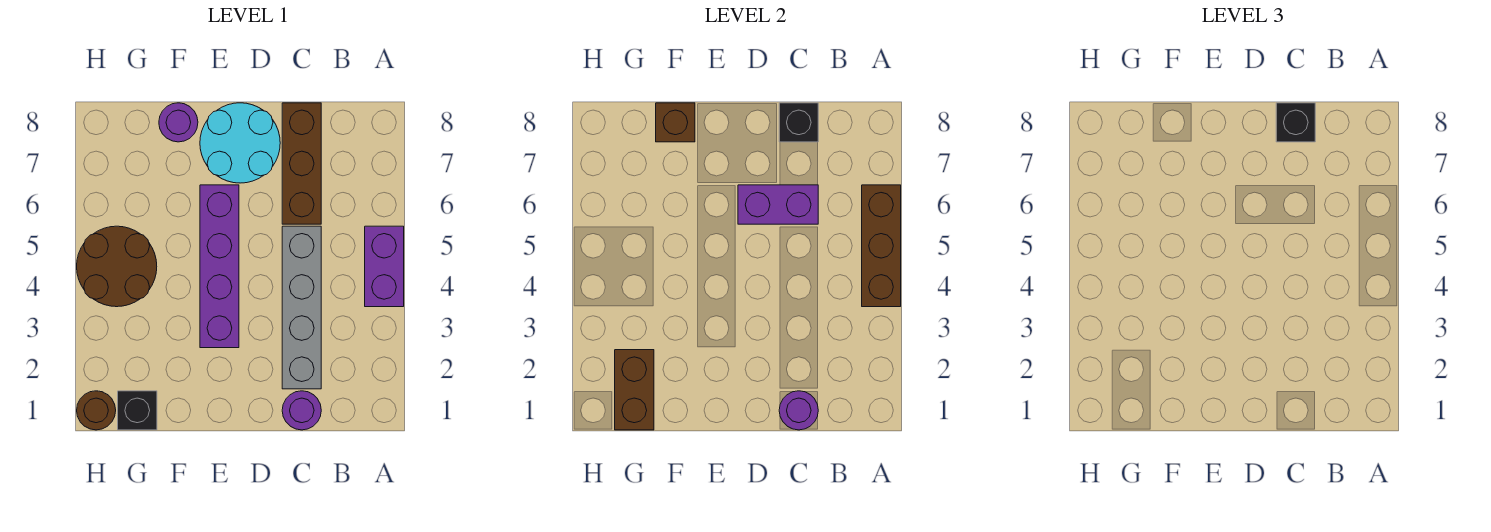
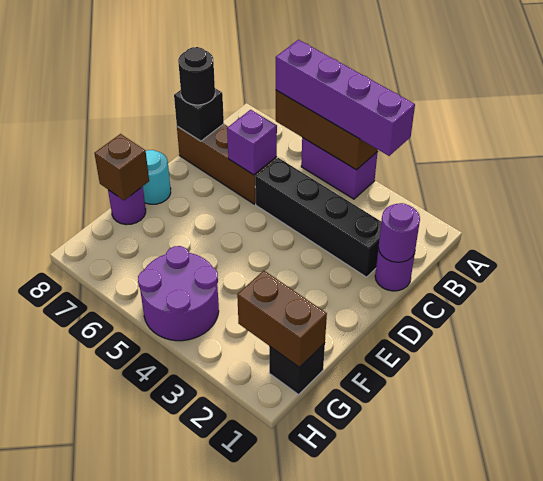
grey brick C2:C5 level 1 -> black brick C2:C5 level 1
purple brick C6:D6 level 2 -> purple brick C6 level 2
black brick C8 level 3 -> black round brick C8 level 3
cyan round brick D7:E8 level 1 -> cyan round brick E8 level 1
purple brick E3:E6 level 1 -> purple brick A3:A6 level 3
brown round brick G4:H5 level 1 -> purple round brick G4:H5 level 1
brown round brick H1 level 1 -> none

